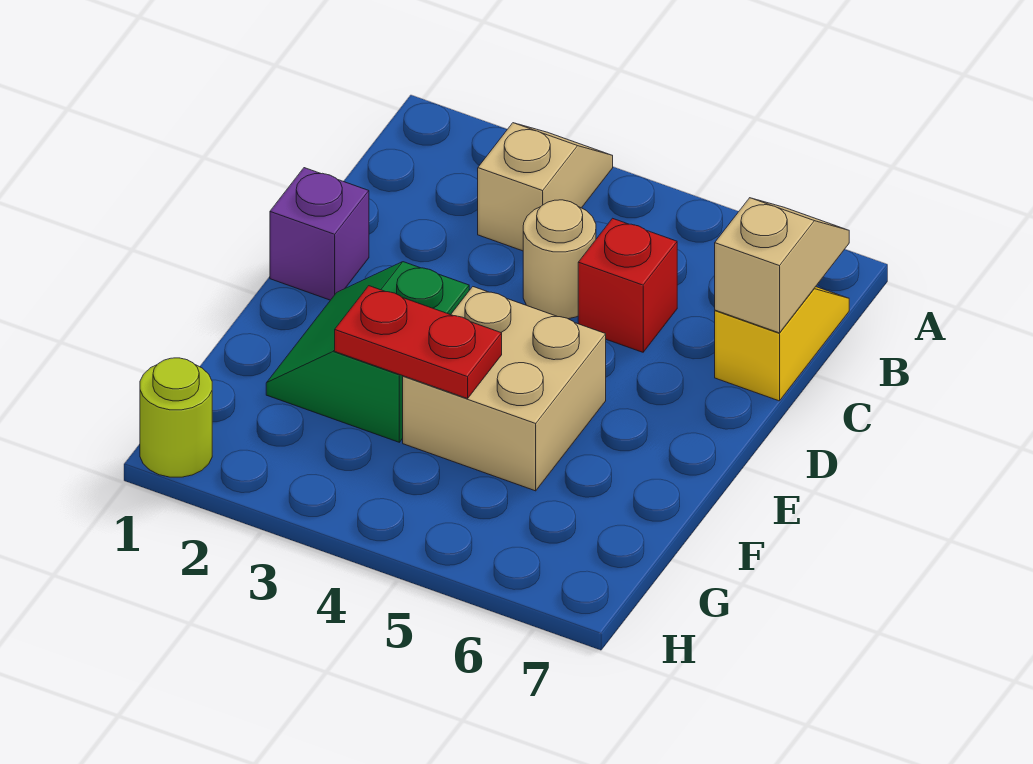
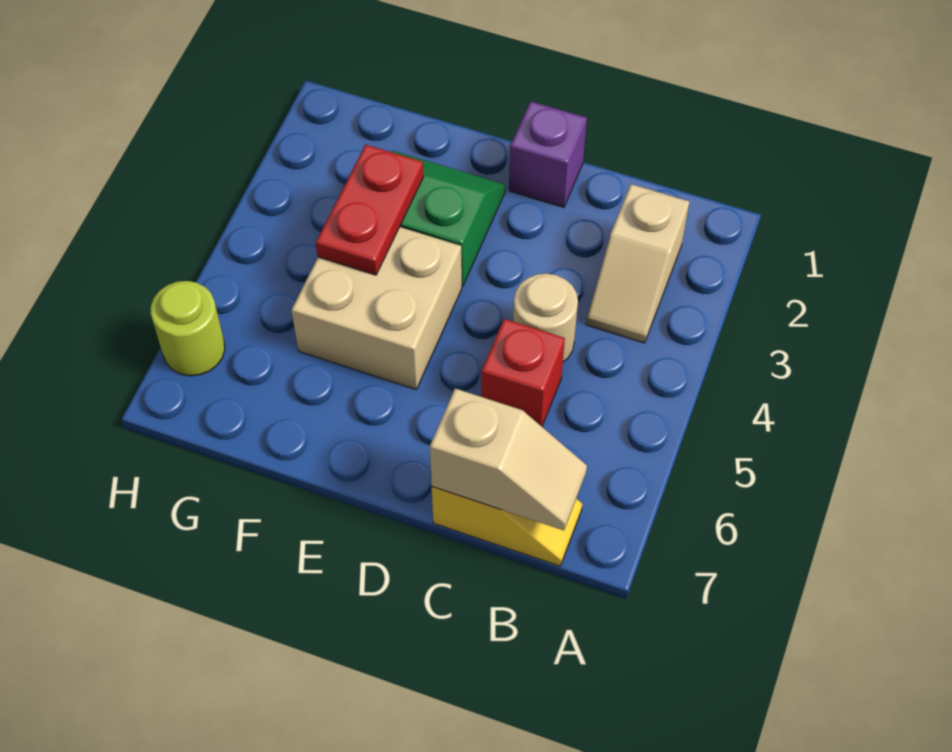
tan slope A3:B3 level 1 top B -> tan slope B2:B3 level 1 top 2
lime round brick H1 level 1 -> lime round brick H6 level 1

